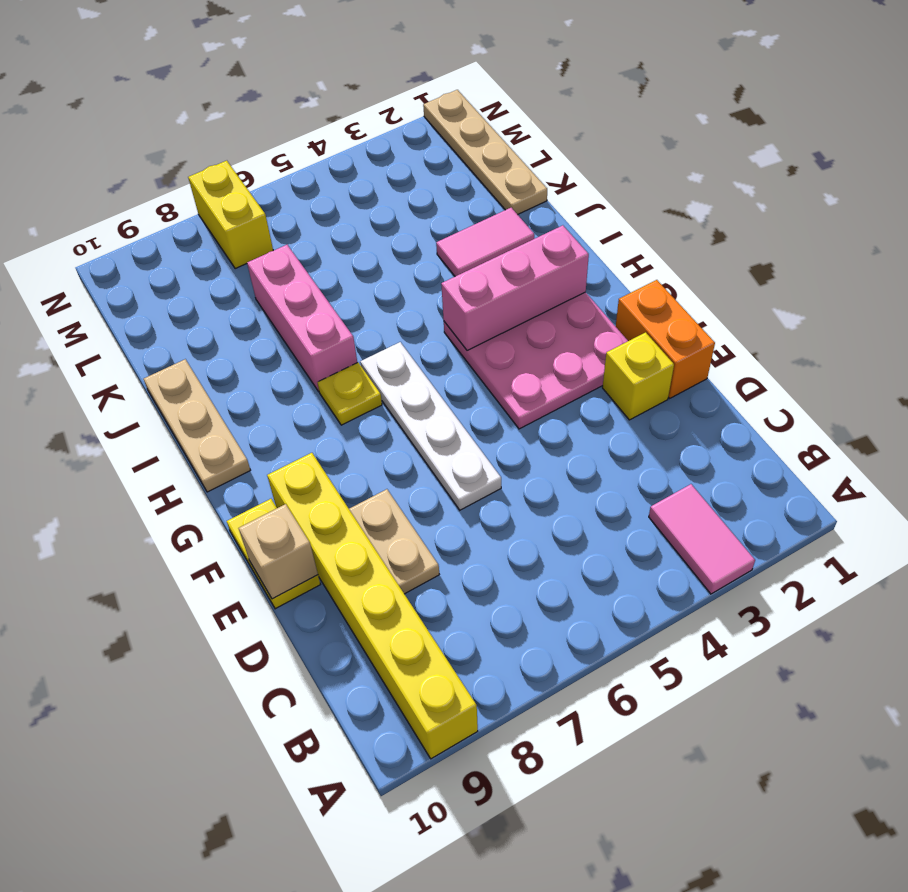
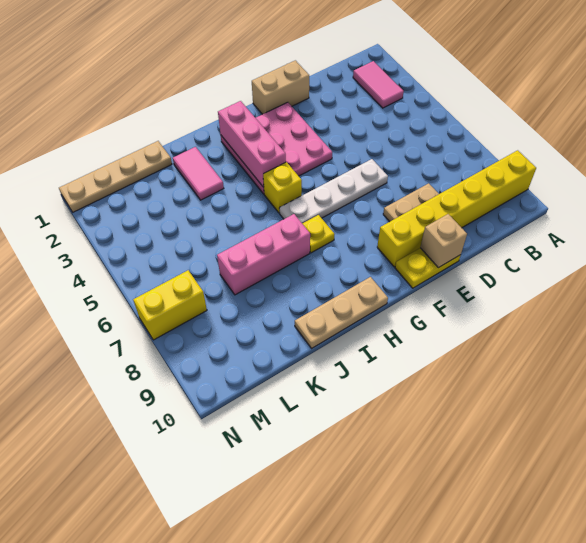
pink tile A3:B3 level 1 -> pink tile B2:B3 level 1
orange brick E1:F1 level 1 -> tan brick E1:F1 level 1
yellow brick E2 level 1 -> yellow brick H5 level 1

